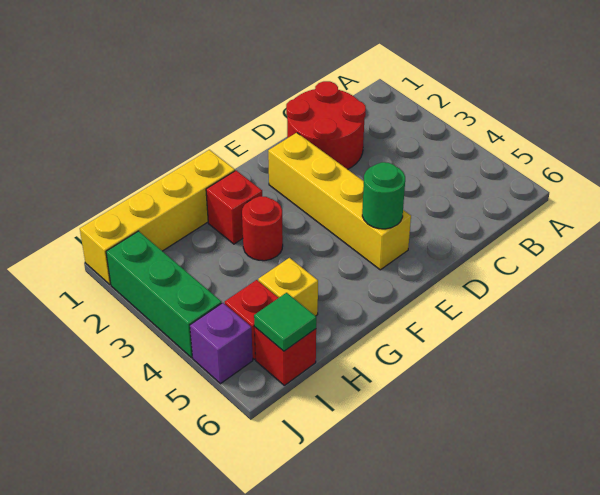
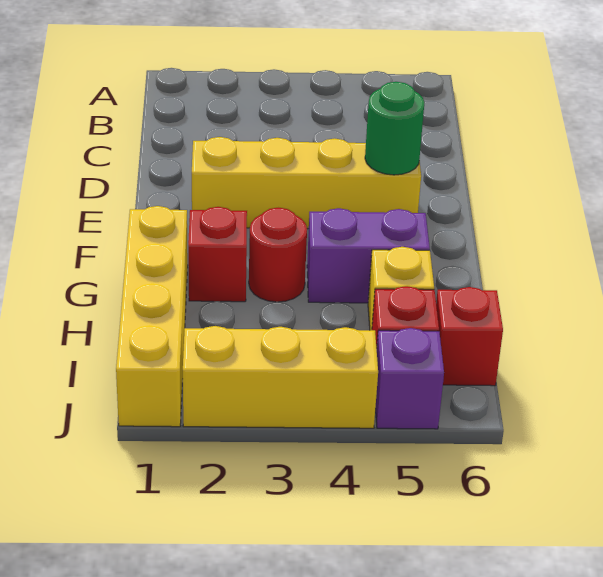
red round brick C1:D2 level 1 -> none
none -> purple brick G4:G5 level 1
green tile I6 level 2 -> none
green brick J2:J4 level 1 -> yellow brick J2:J4 level 1

